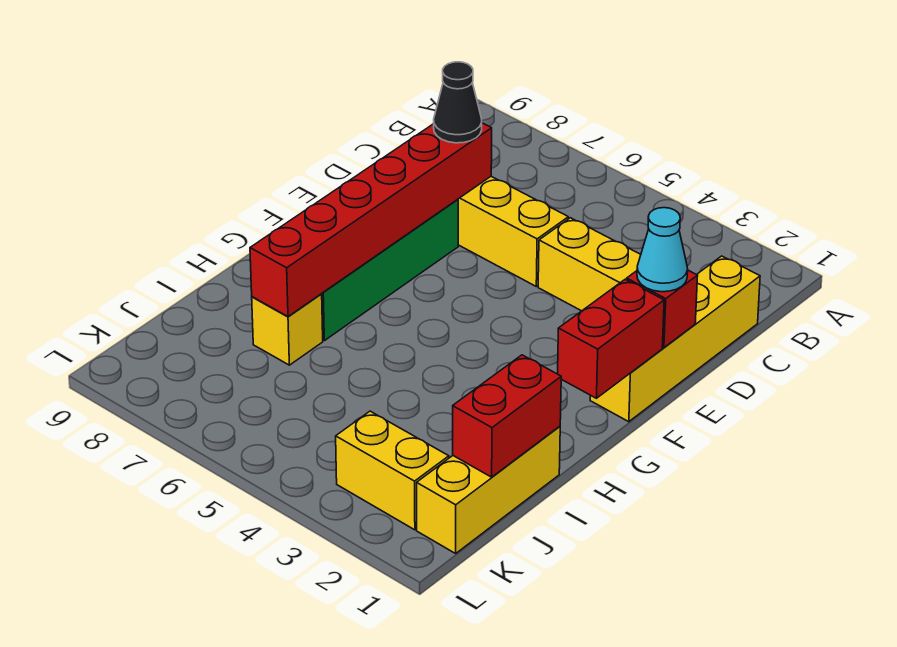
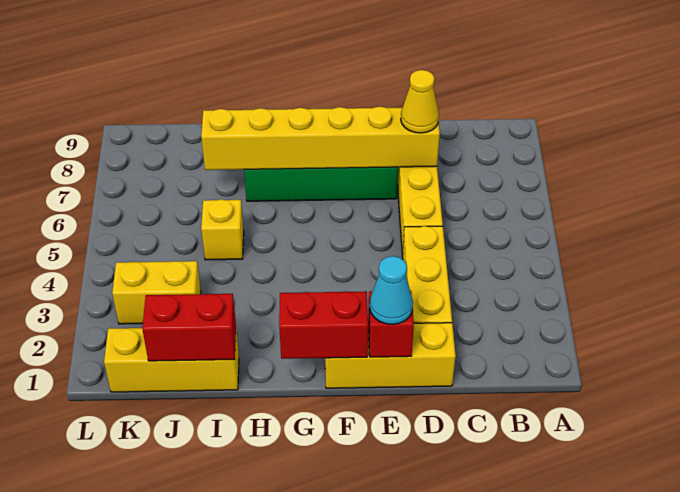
yellow brick C1:F1 level 1 -> yellow brick D1:F1 level 1
red brick D7:I7 level 2 -> yellow brick D7:I7 level 2
black cone D7 level 3 -> yellow cone D7 level 3
yellow brick I7 level 1 -> yellow brick I5 level 1
yellow brick K2:K3 level 1 -> yellow brick J3:K3 level 1

